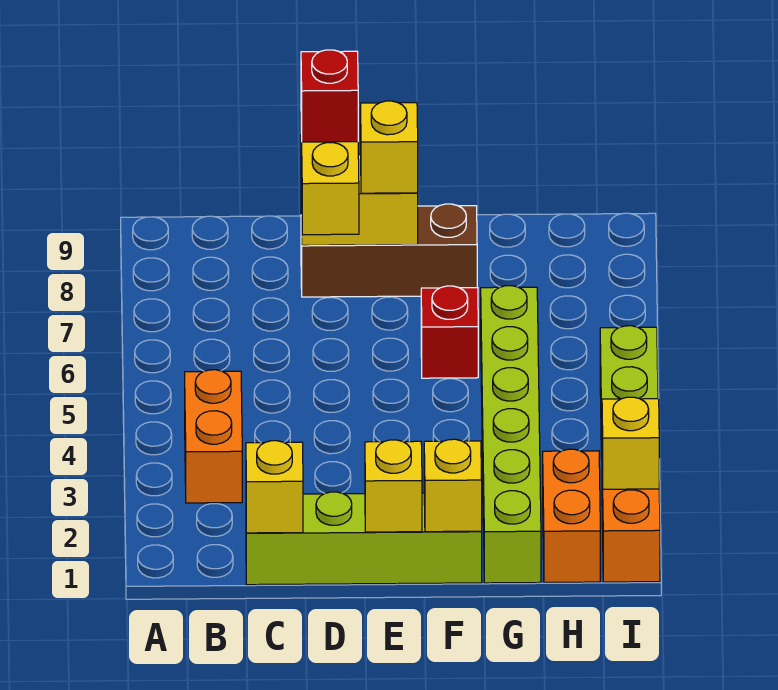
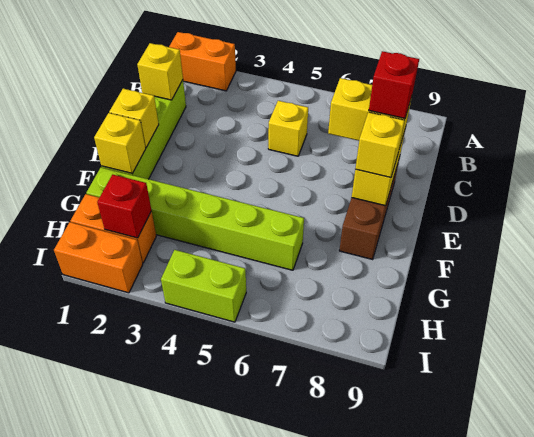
orange brick B3:B4 level 1 -> orange brick A1:A2 level 1
red brick F6 level 1 -> red brick H2 level 2
yellow brick I2 level 2 -> yellow brick C5 level 1

